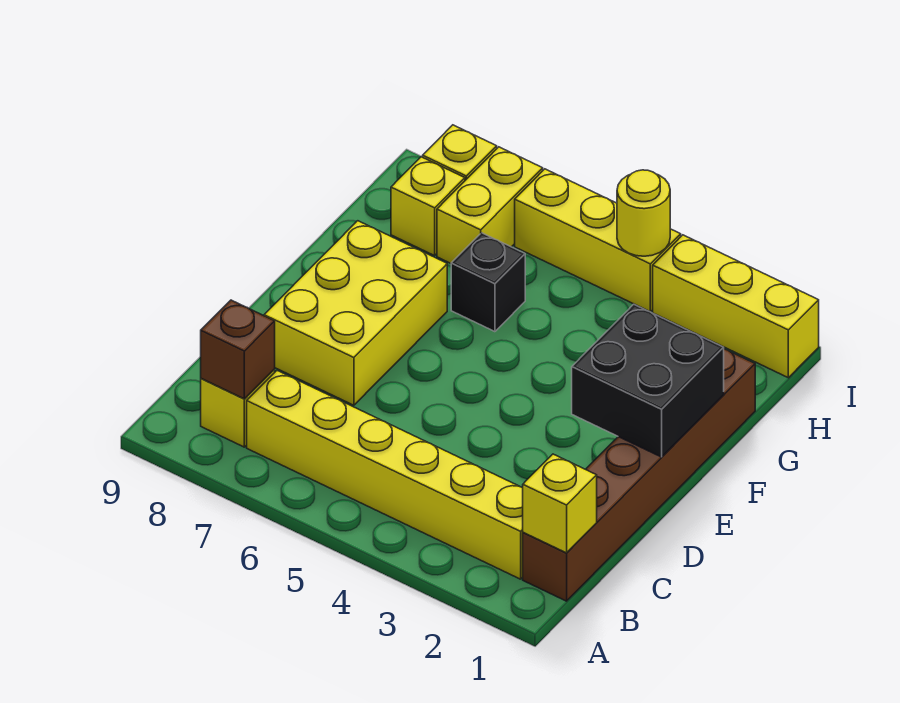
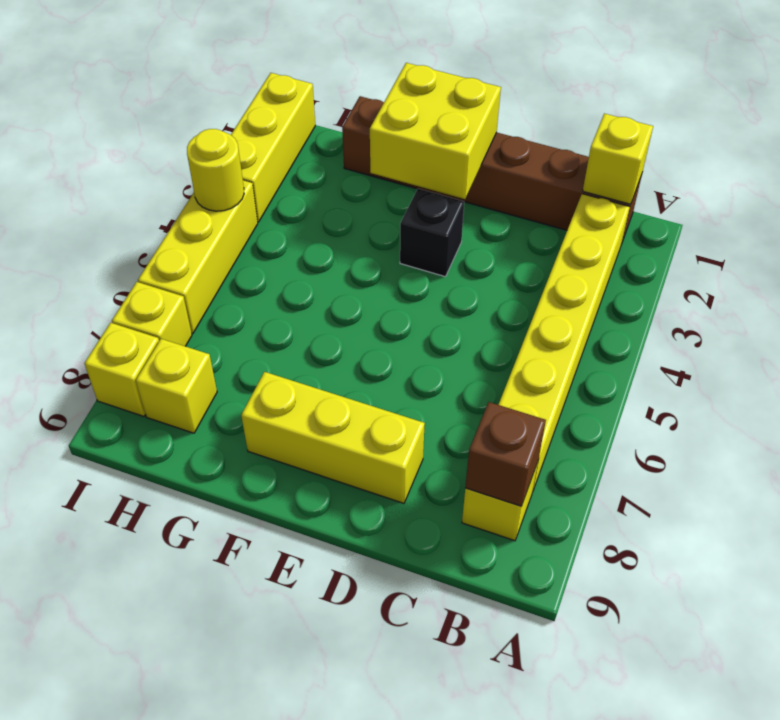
yellow brick D7:F8 level 1 -> yellow brick D8:F8 level 1
black brick E1:F2 level 2 -> yellow brick E1:F2 level 2
black brick G6 level 1 -> black brick E3 level 1
yellow brick H7:I7 level 1 -> yellow brick I7 level 1

